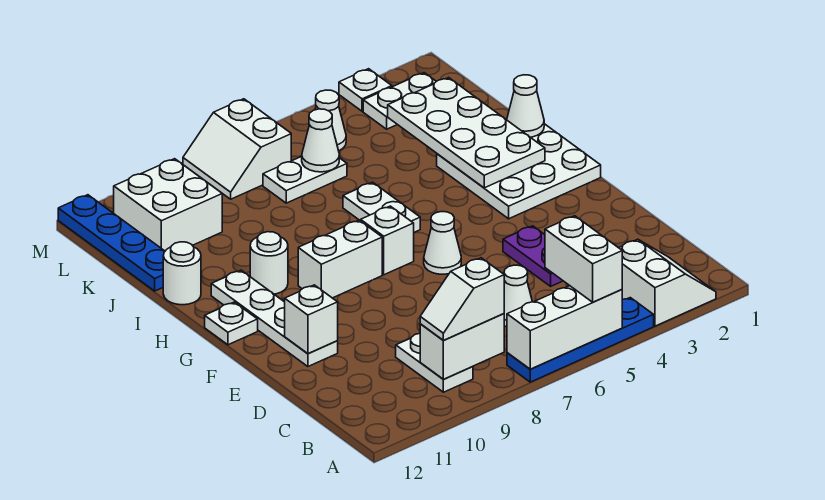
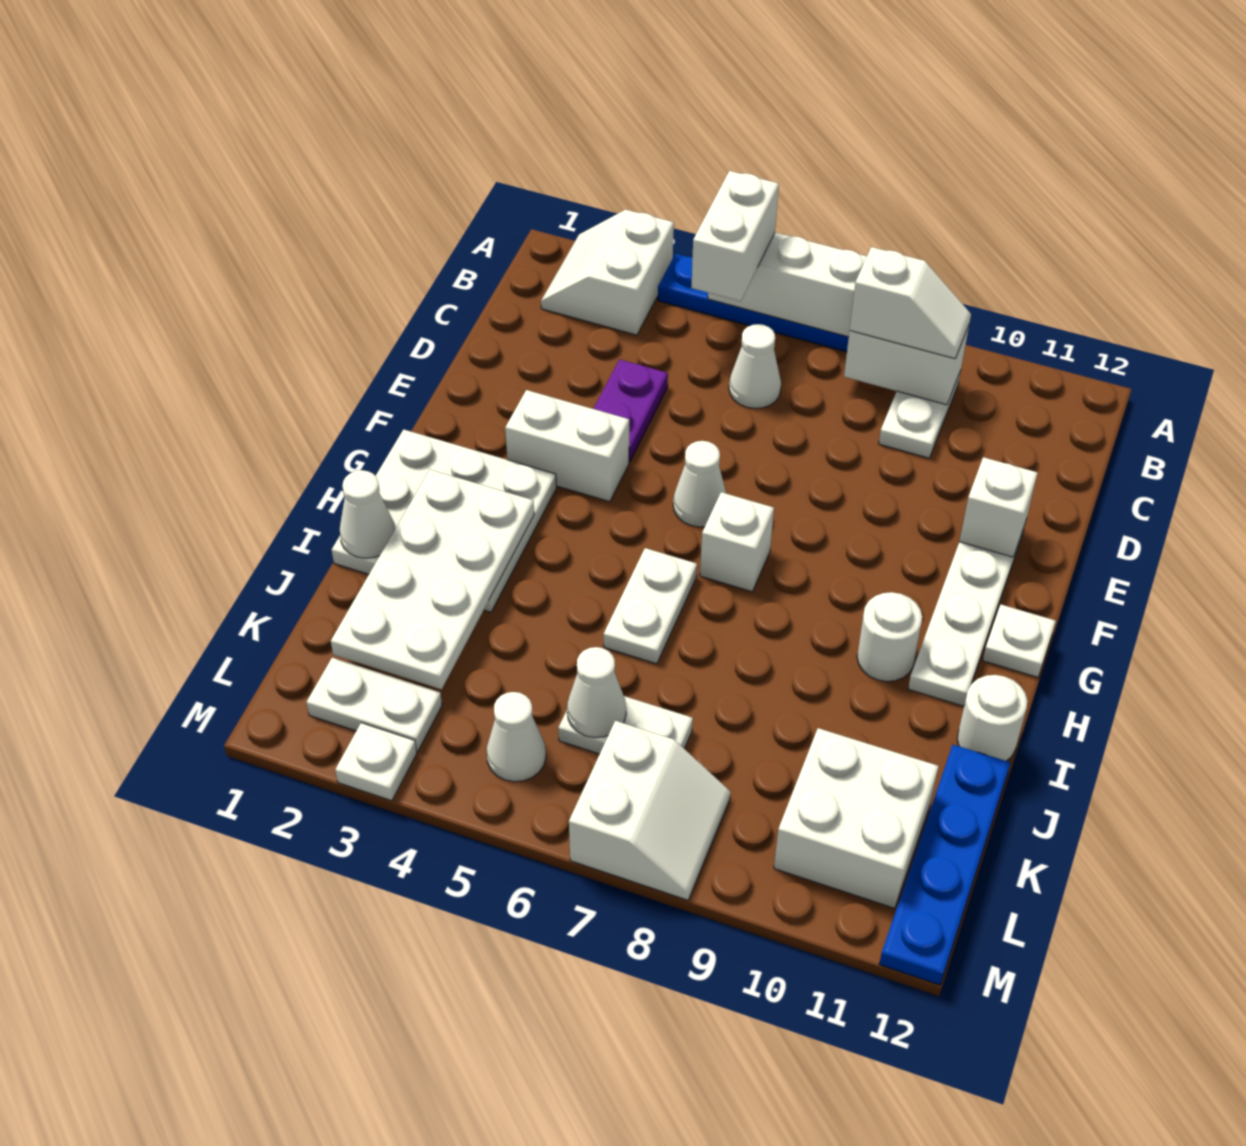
white brick G8:G9 level 1 -> white brick F3:F4 level 1

